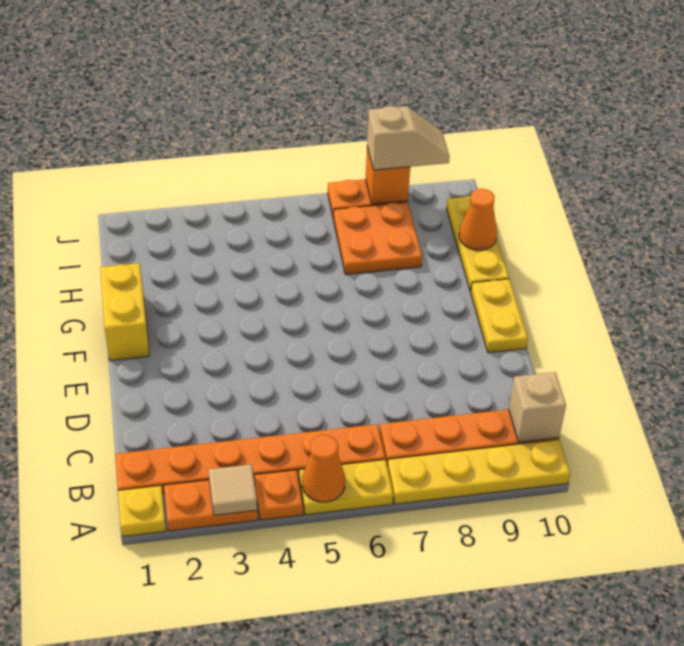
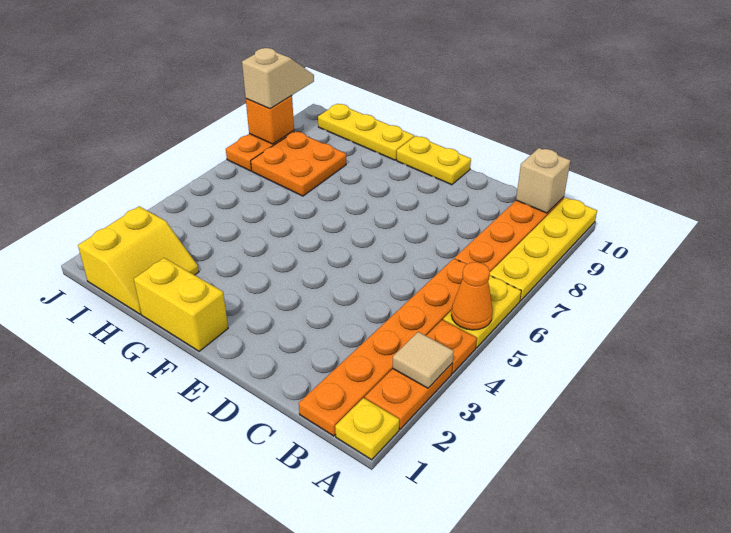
none -> yellow slope H1:I2 level 1 top I
orange cone H10 level 2 -> none

